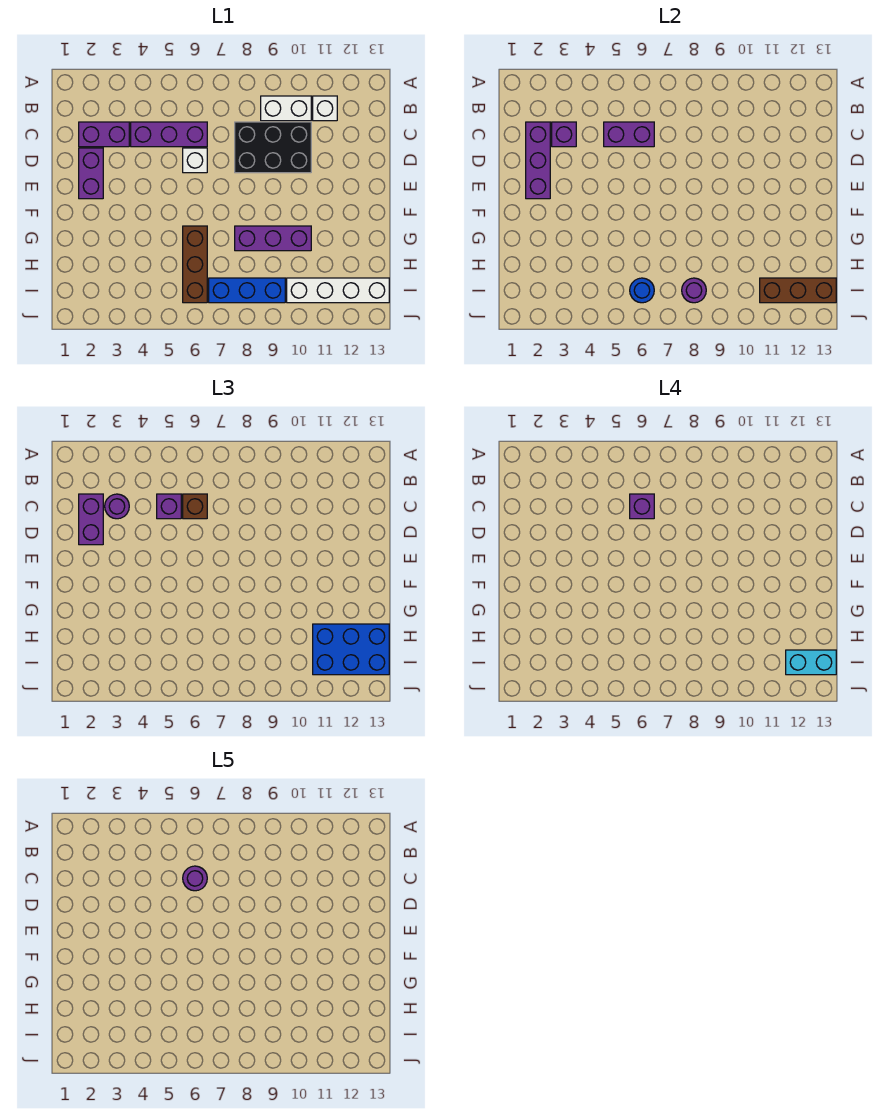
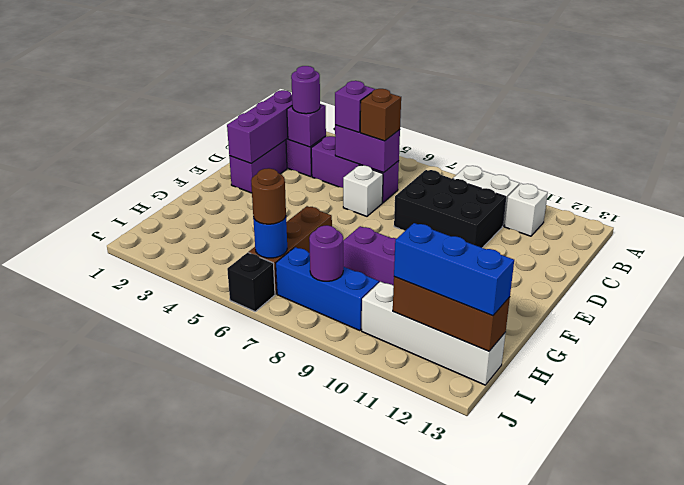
purple brick C2:D2 level 3 -> none
purple brick C6 level 4 -> none
purple round brick C6 level 5 -> none
blue brick H11:I13 level 3 -> blue brick I11:I13 level 3
none -> brown round brick I6 level 3
cyan brick I12:I13 level 4 -> none
none -> black brick J6 level 1

